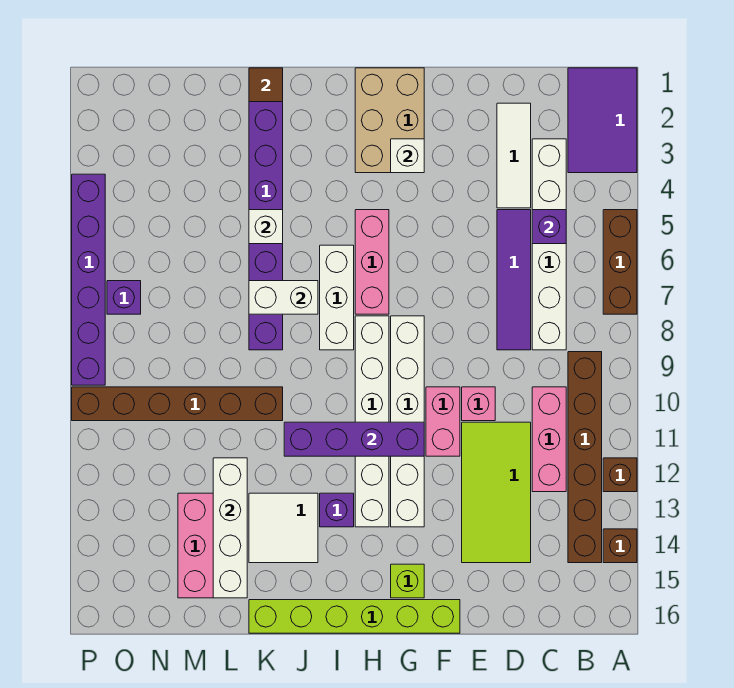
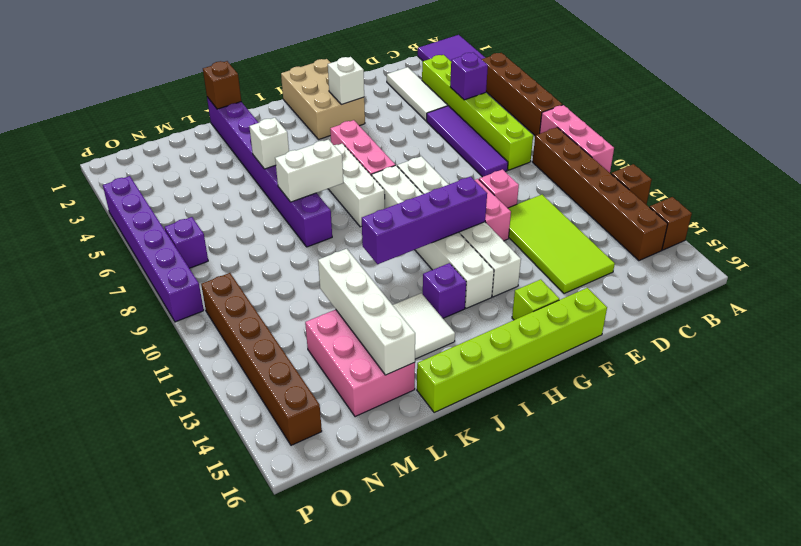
brown brick A5:A7 level 1 -> brown brick A4:A7 level 1
white brick C3:C8 level 1 -> lime brick C3:C8 level 1
pink brick C10:C12 level 1 -> pink brick A8:A10 level 1
brown tile K1 level 2 -> brown brick K1 level 2
brown brick K10:P10 level 1 -> brown brick O10:O15 level 1

